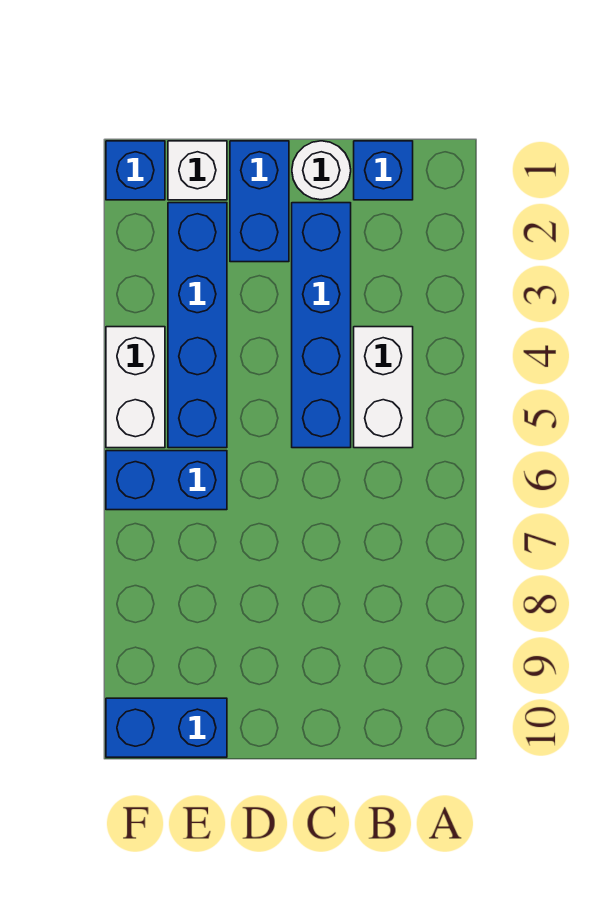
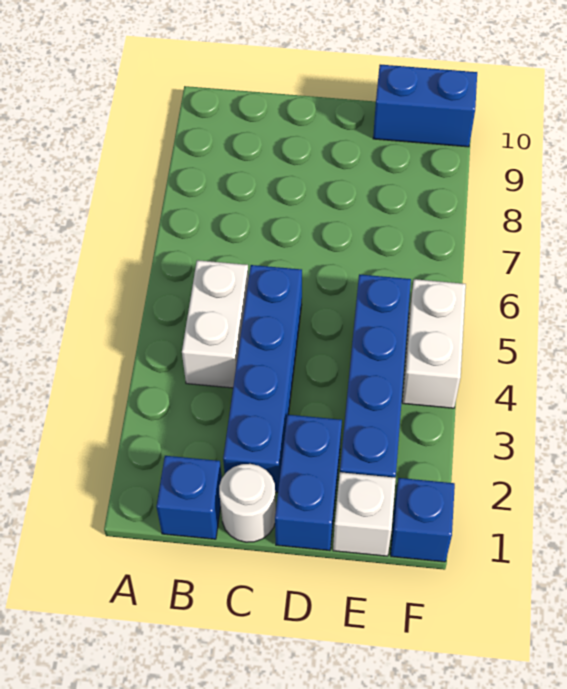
blue brick E6:F6 level 1 -> none

